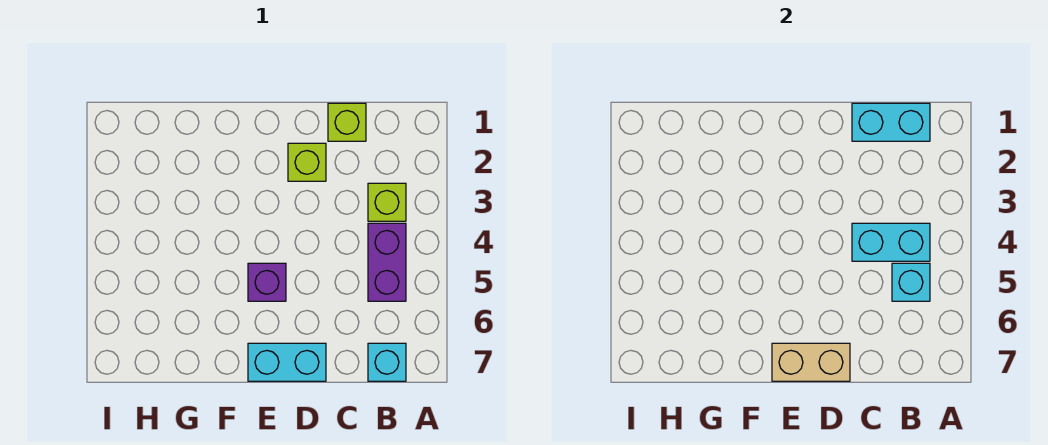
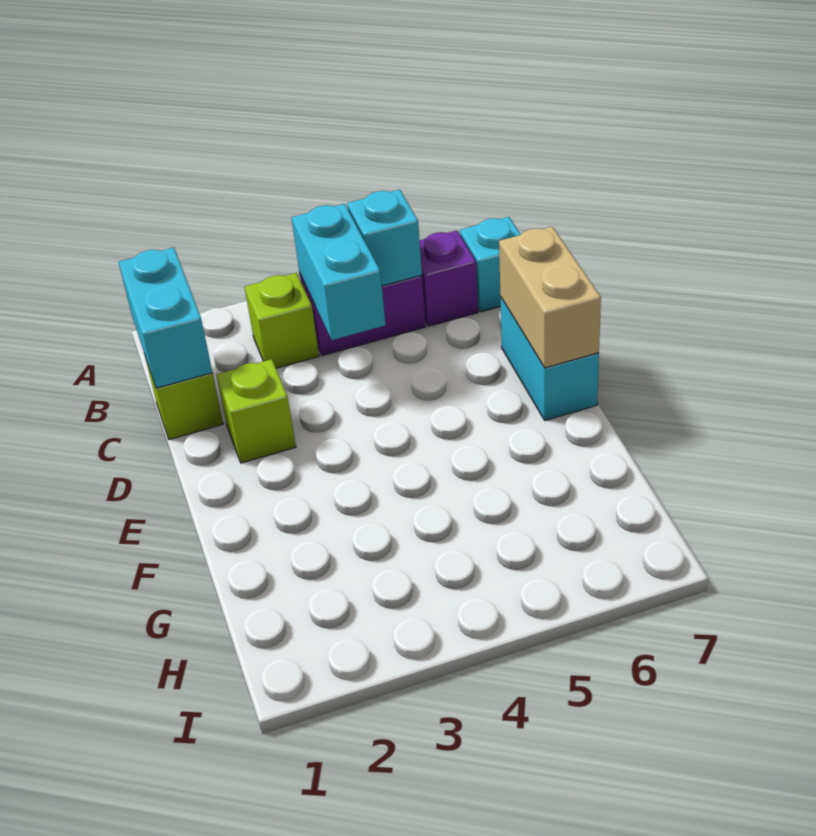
purple brick E5 level 1 -> purple brick B6 level 1

